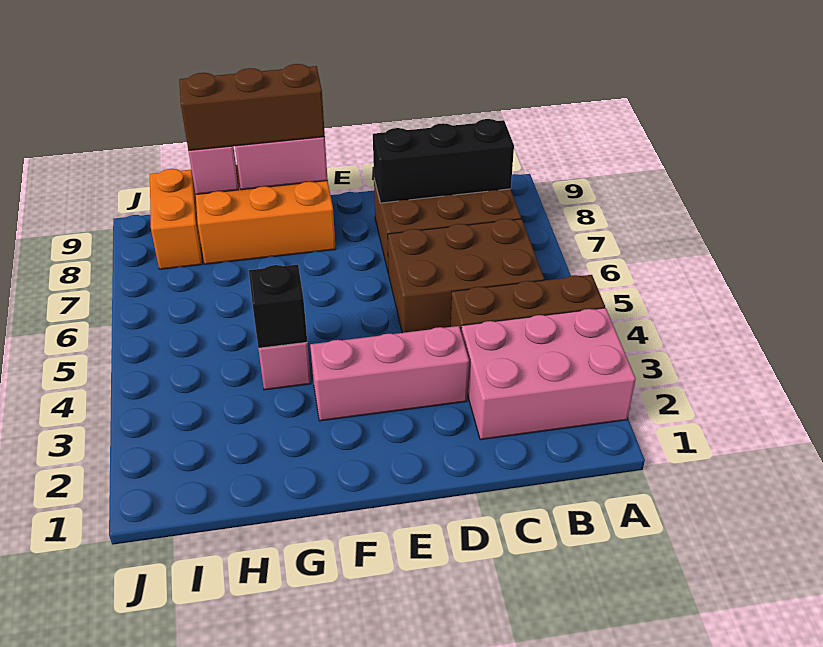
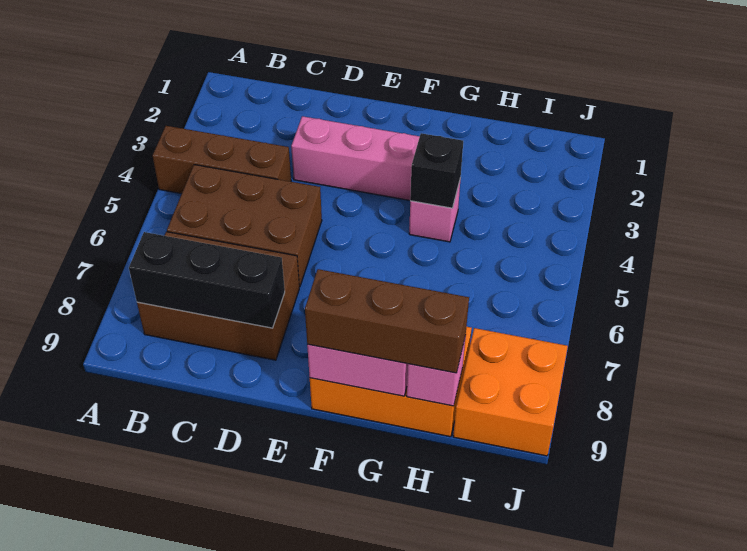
pink brick A2:C3 level 1 -> none
orange brick I8:I9 level 1 -> orange brick I8:J9 level 1

